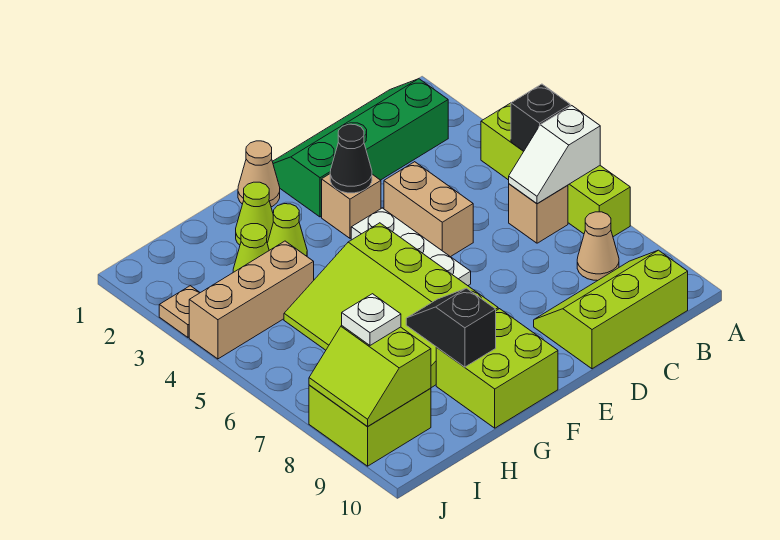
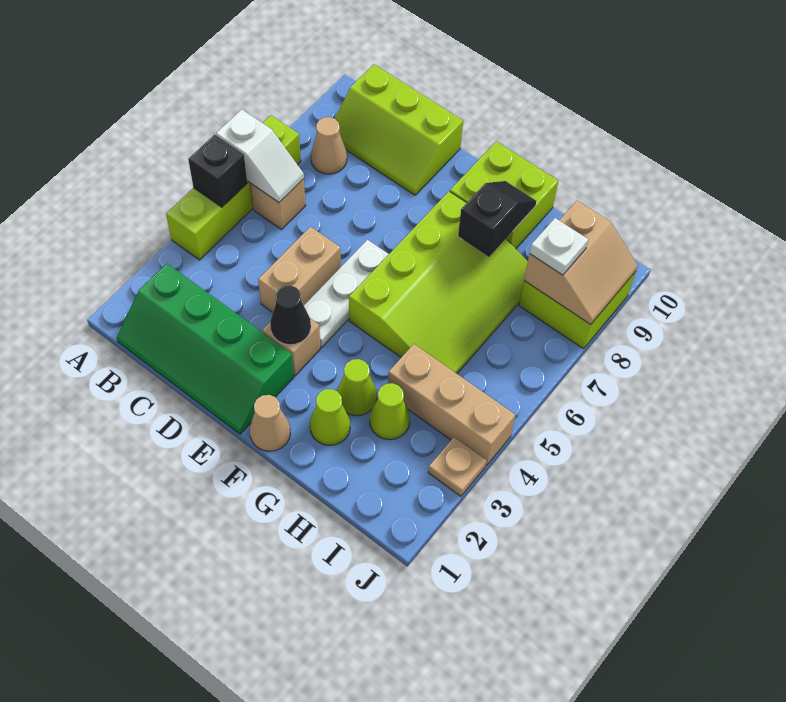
black slope G8:G9 level 2 top 9 -> black slope G8:G9 level 2 top 8
lime slope I8:J9 level 2 top I -> tan slope I8:J9 level 2 top I

